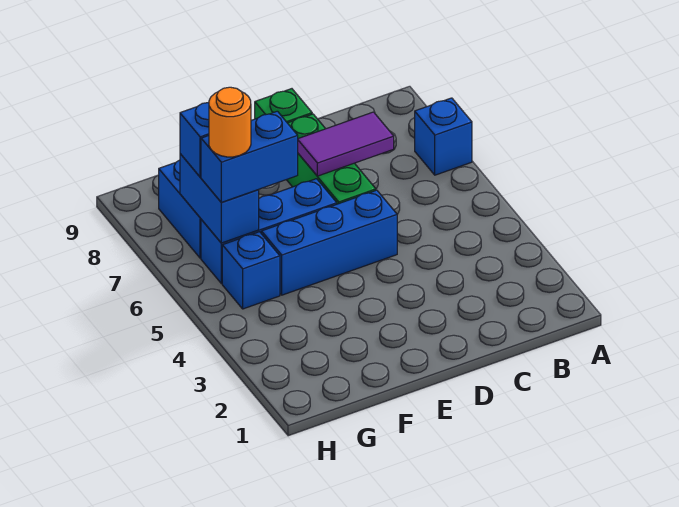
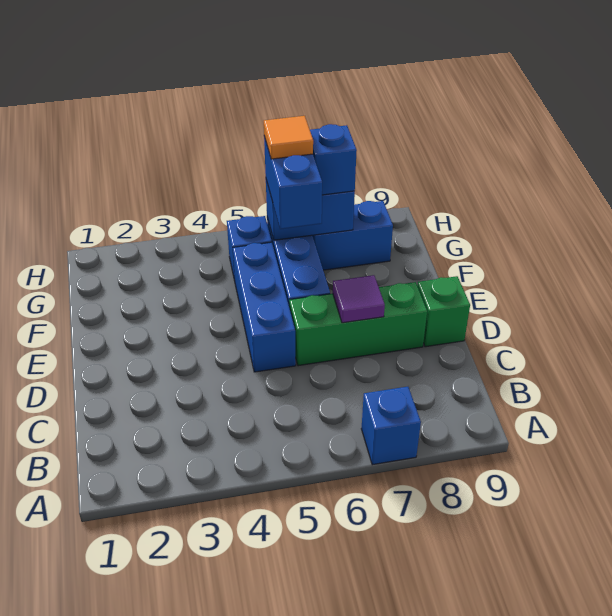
purple tile C7:D7 level 2 -> purple tile D7 level 2
orange round brick G6 level 4 -> orange tile G6 level 4

